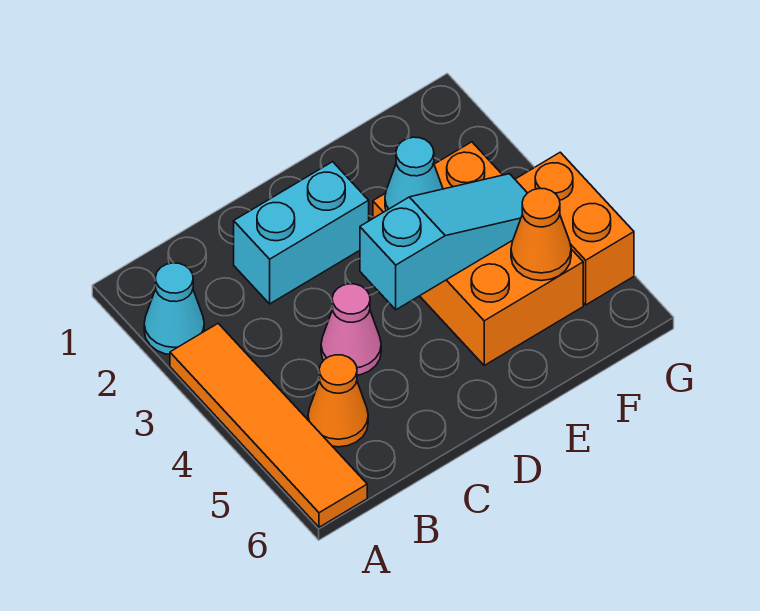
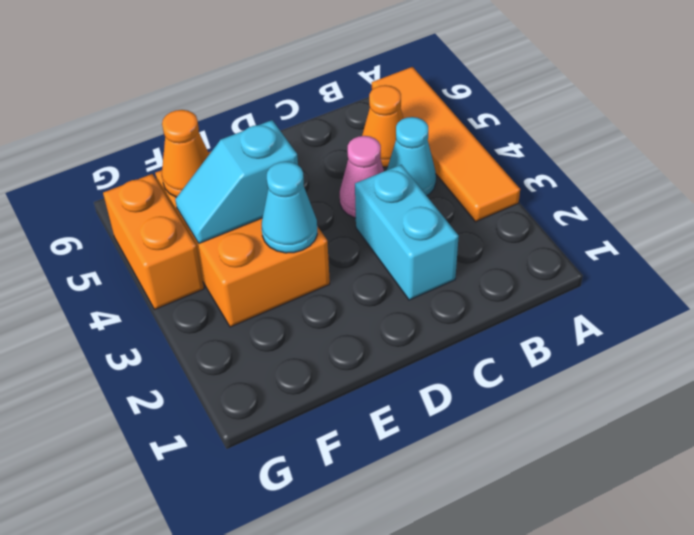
cyan cone A2 level 1 -> cyan cone B4 level 1
cyan brick C2:D2 level 1 -> cyan brick C2:C3 level 1
cyan slope D4:F4 level 2 top D -> cyan slope E4:F4 level 2 top E

